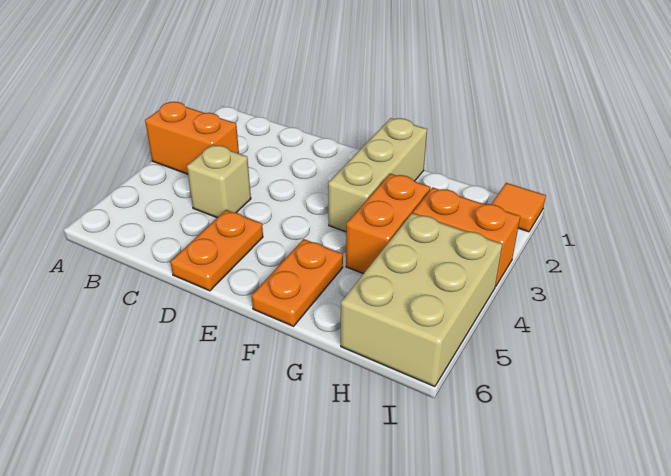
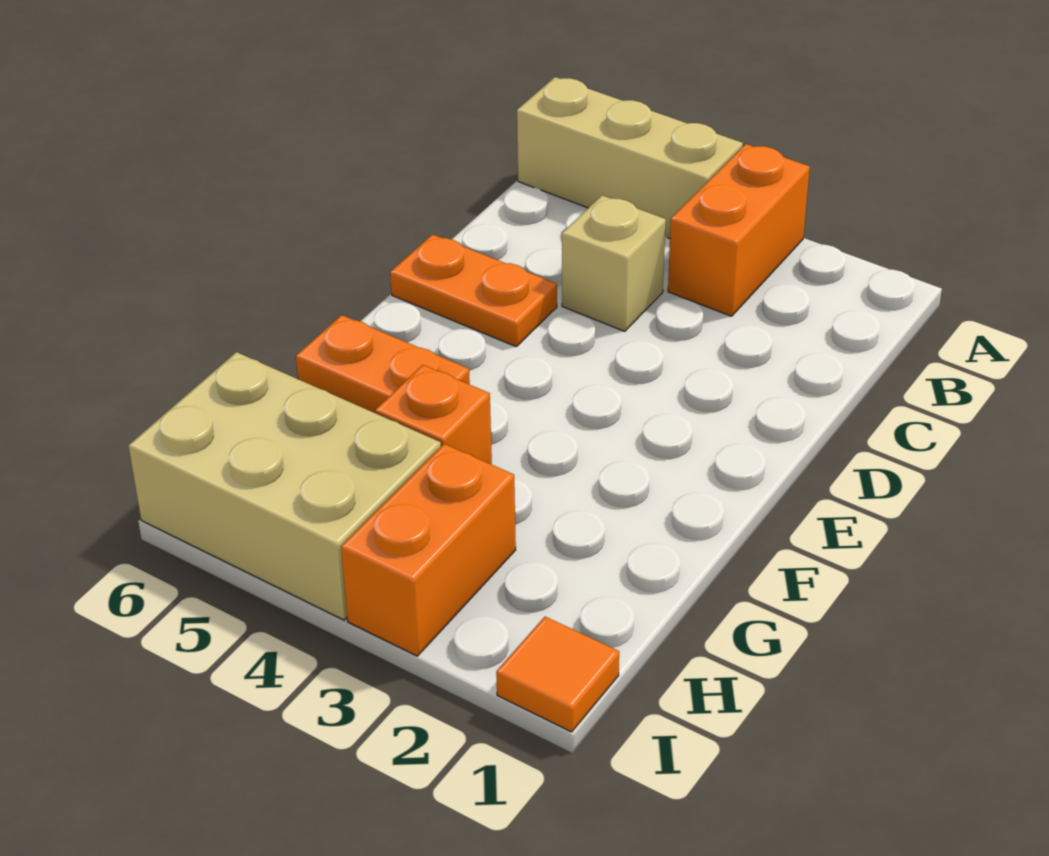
tan brick F1:F3 level 1 -> tan brick A4:A6 level 1
orange brick G3:G4 level 1 -> orange brick G4 level 1

